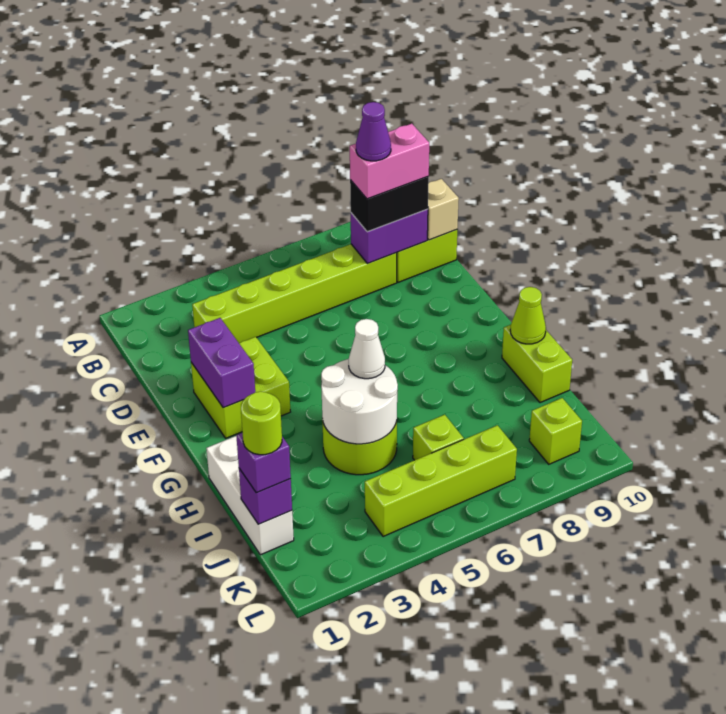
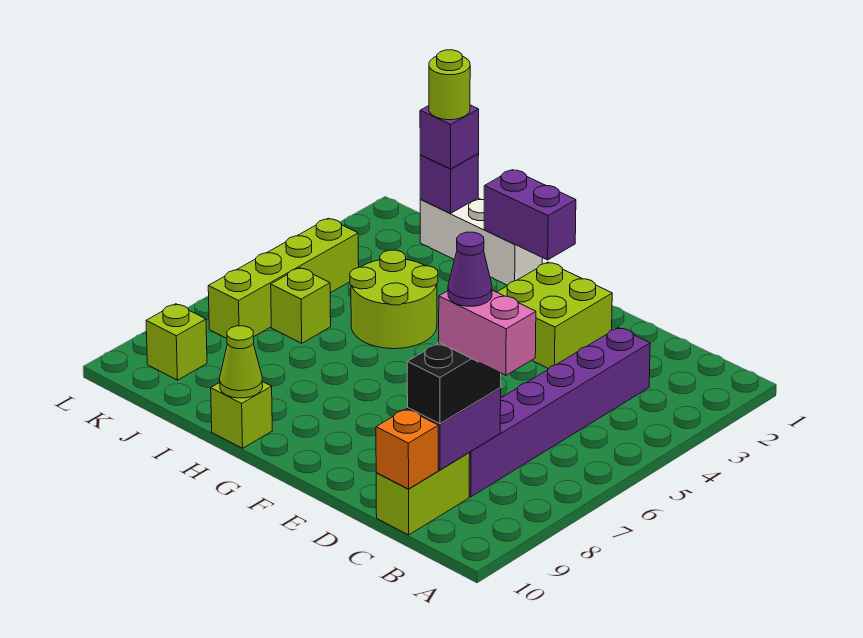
lime brick C3:C8 level 1 -> purple brick C3:C8 level 1
pink brick C8:C9 level 4 -> pink brick B8:C8 level 4
tan brick C10 level 2 -> orange brick C10 level 2
purple brick E2:F2 level 2 -> purple brick G1:H1 level 2
white round brick H4:I5 level 2 -> none
white cone H5 level 3 -> none
lime brick H10:I10 level 1 -> lime brick H10 level 1

